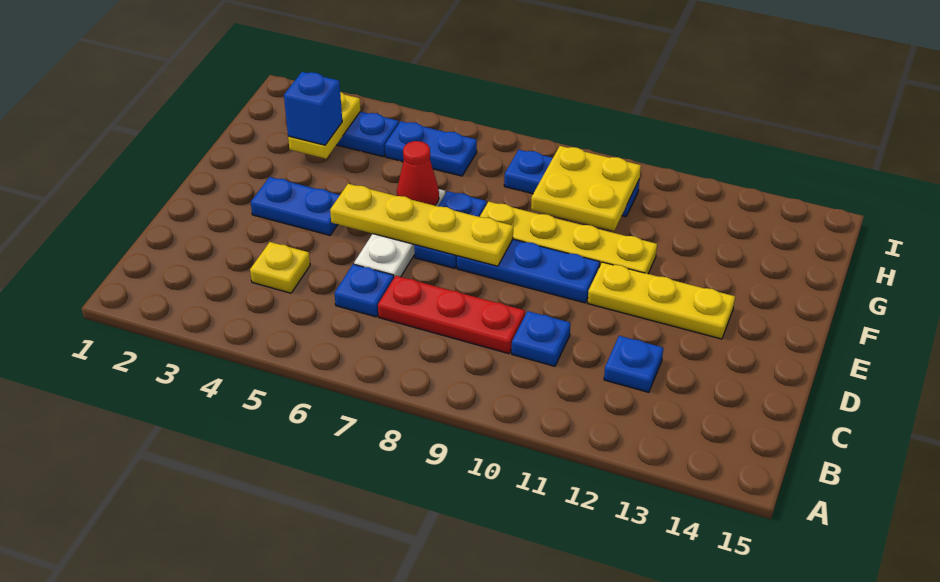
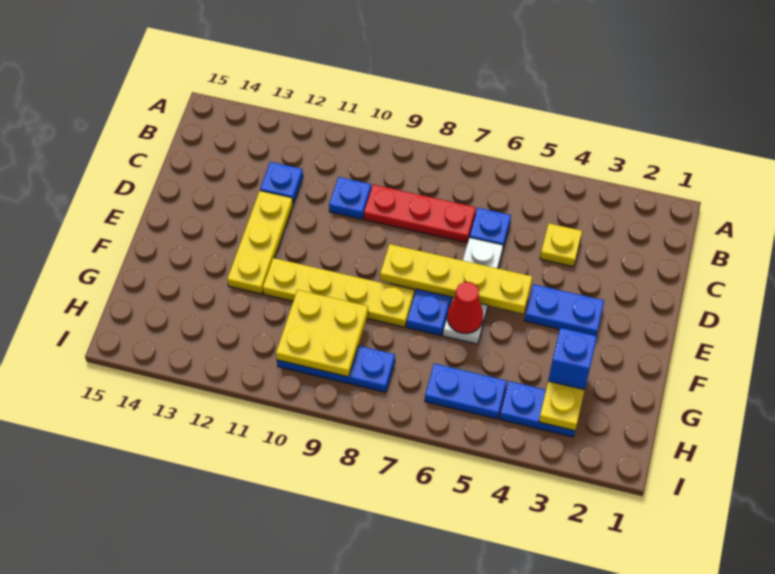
blue plate E8:E10 level 1 -> none
yellow plate E11:E13 level 1 -> yellow plate D12:F12 level 1

